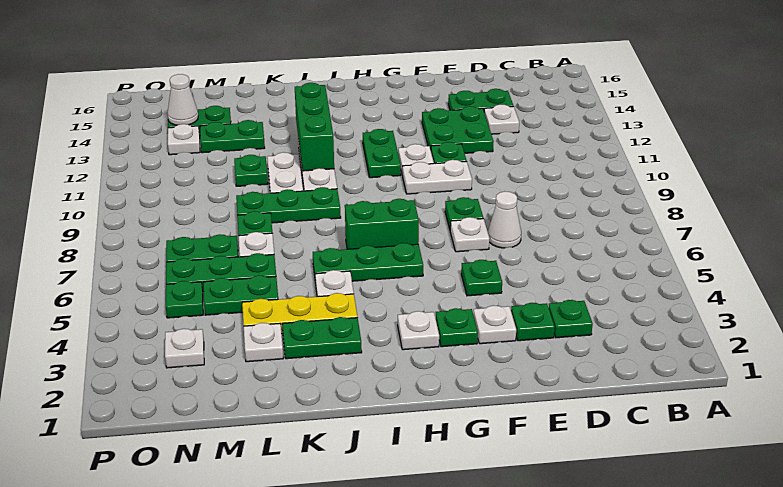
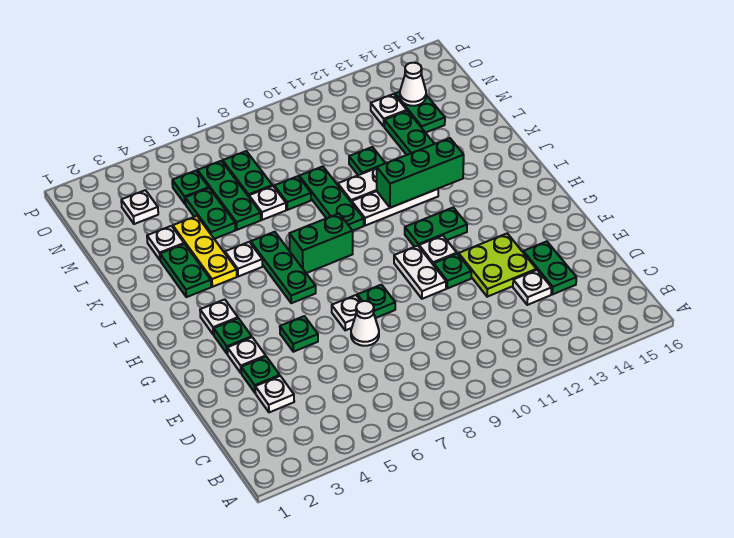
green plate D3 level 1 -> white plate D3 level 1
green plate E12:F13 level 1 -> lime plate E12:F13 level 1
green brick H7:I7 level 1 -> green brick I7:I8 level 1

